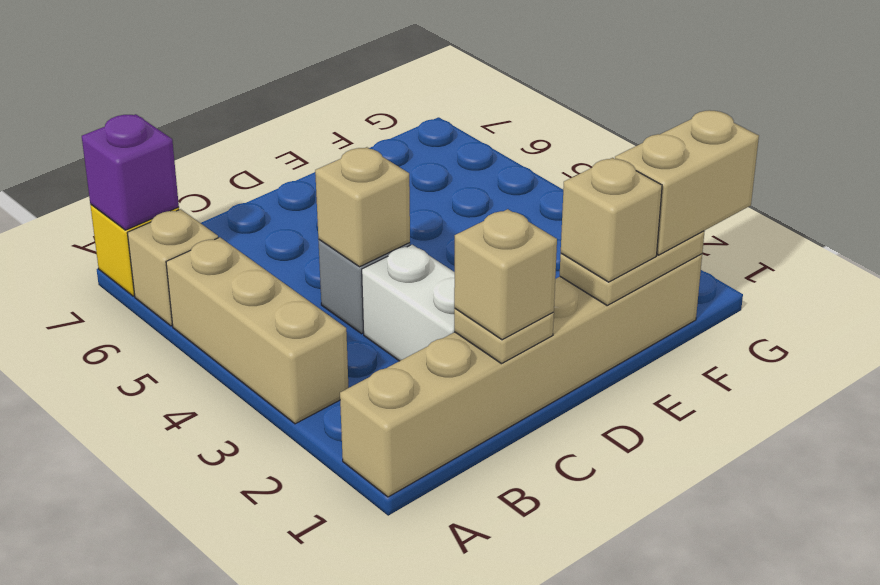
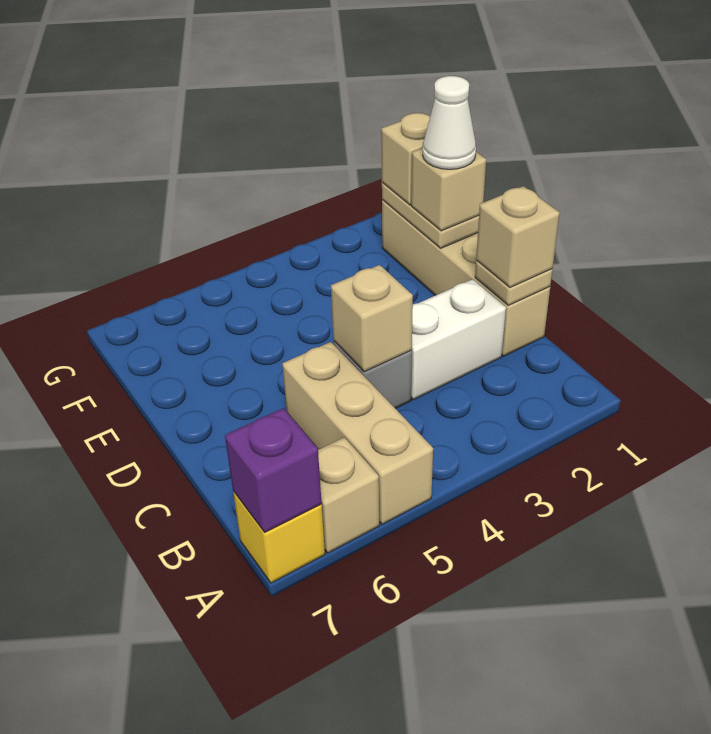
tan brick A1:F1 level 1 -> tan brick C1:F1 level 1
tan brick A3:A5 level 1 -> tan brick A5:C5 level 1
none -> white cone E1 level 4
tan brick F1:G1 level 3 -> tan brick F1 level 3

